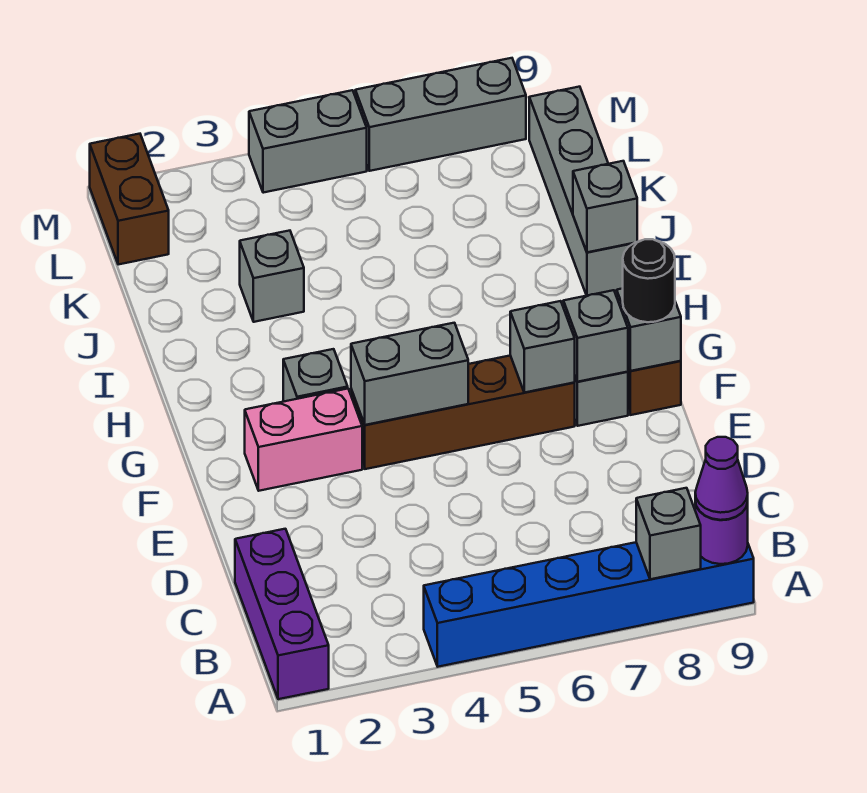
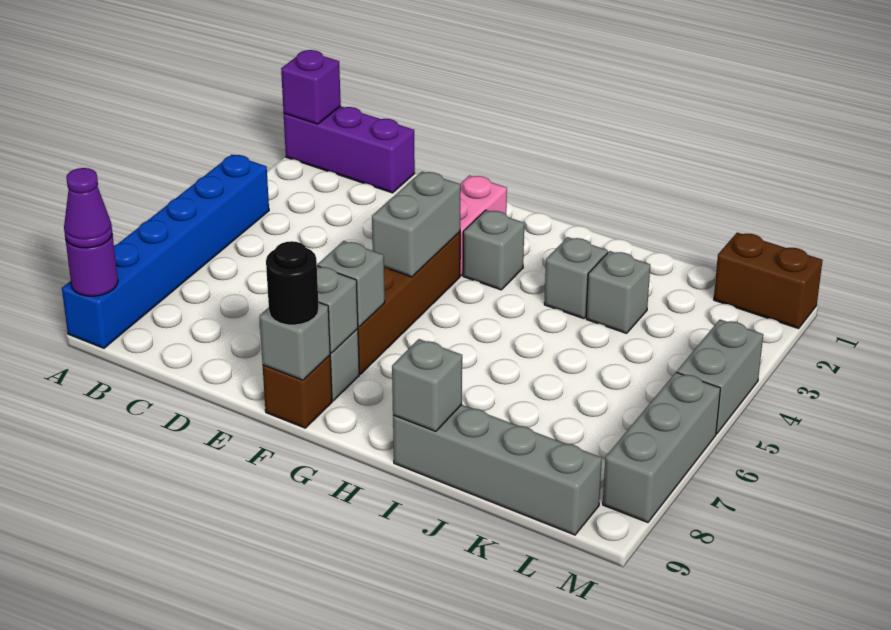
none -> purple brick A1 level 2
grey brick A8 level 2 -> grey brick I3 level 1

